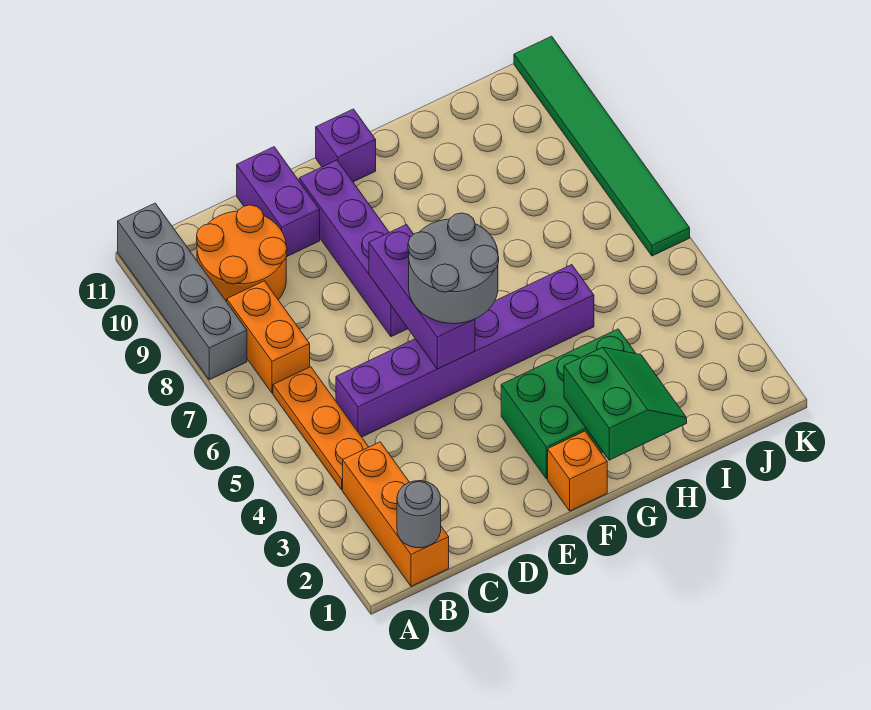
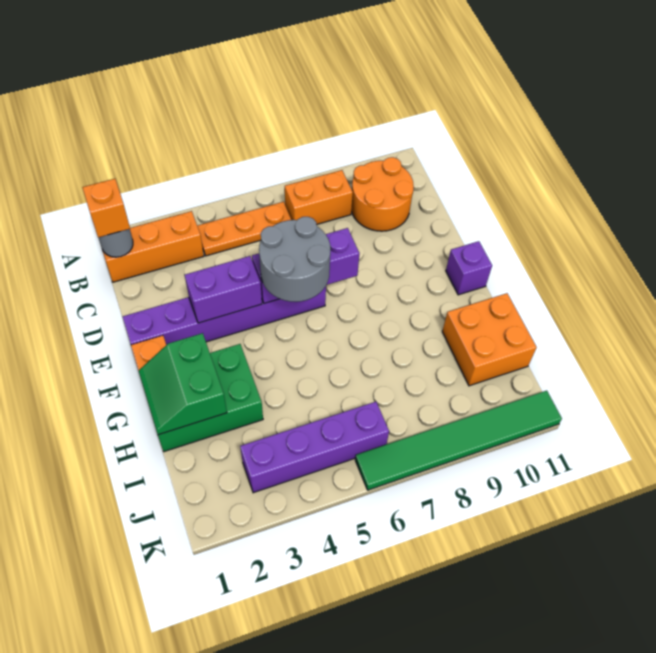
grey brick A8:A11 level 1 -> none
none -> orange brick B1 level 3
purple brick C5:H5 level 1 -> purple brick E1:E6 level 1
purple brick D10:D11 level 1 -> purple brick E3:E4 level 2
purple brick E7:E10 level 1 -> purple brick J3:J6 level 1
green brick F2:H3 level 1 -> green brick G1:H3 level 1
green slope G1:H2 level 2 top G -> green slope G1:H2 level 2 top 2
none -> orange brick H10:I11 level 1

